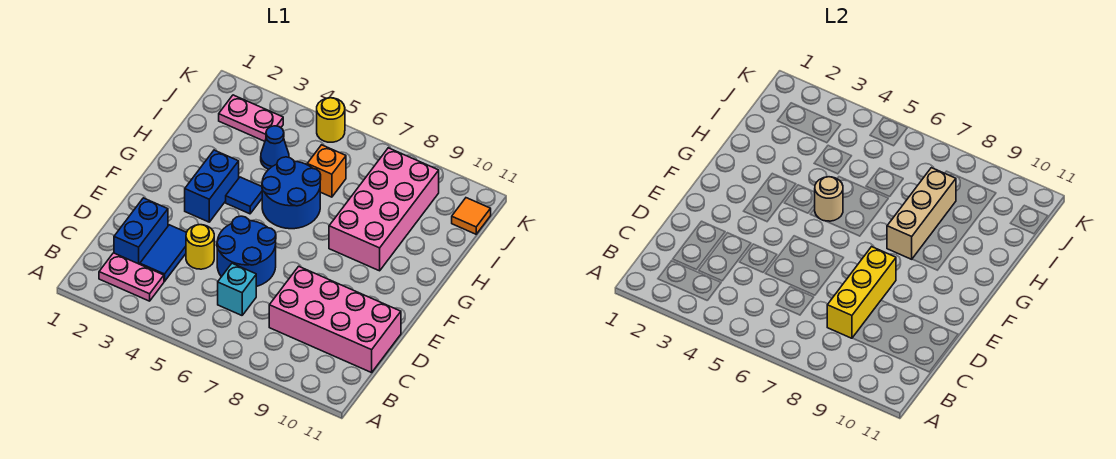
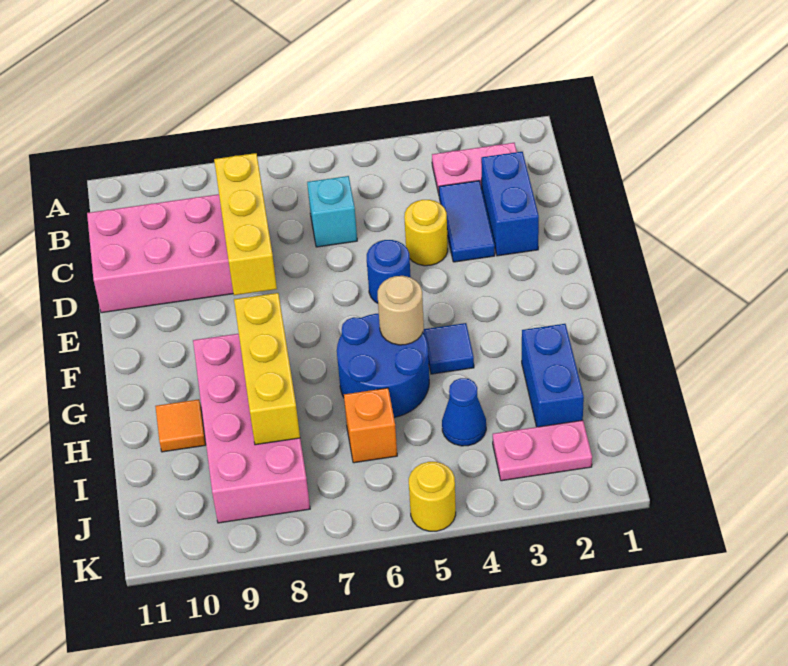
blue round brick D5:E6 level 1 -> blue round brick E5 level 1
blue brick F3:G3 level 1 -> blue brick H2:I2 level 1
tan brick G8:I8 level 2 -> yellow brick G8:I8 level 2
orange tile J11 level 1 -> orange tile H10 level 1

